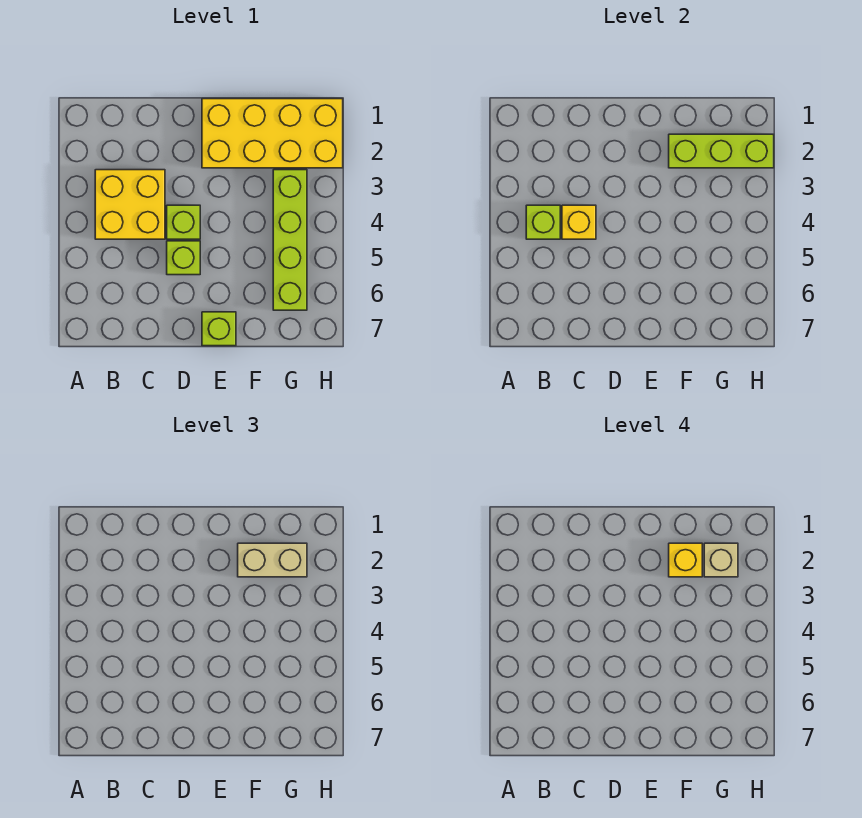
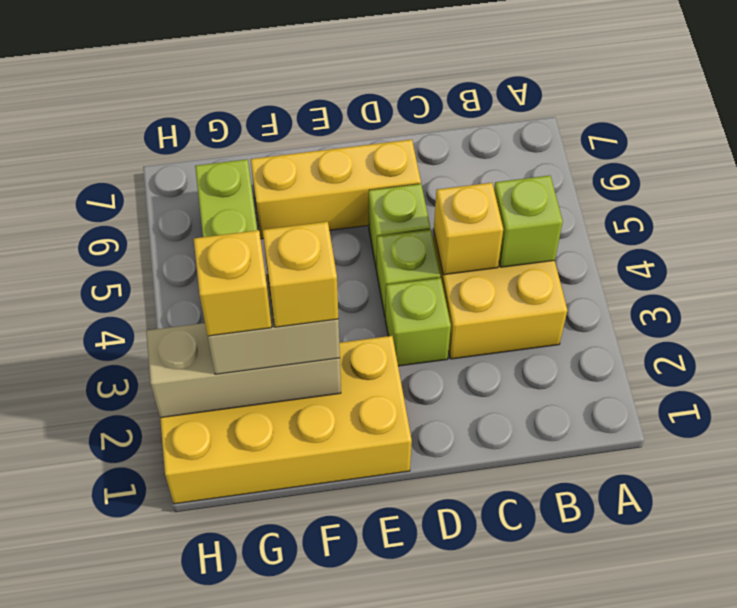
none -> yellow brick D6:F6 level 1
lime brick E7 level 1 -> lime brick D3 level 1
lime brick F2:H2 level 2 -> tan brick F2:H2 level 2
tan brick G2 level 4 -> yellow brick G2 level 4

